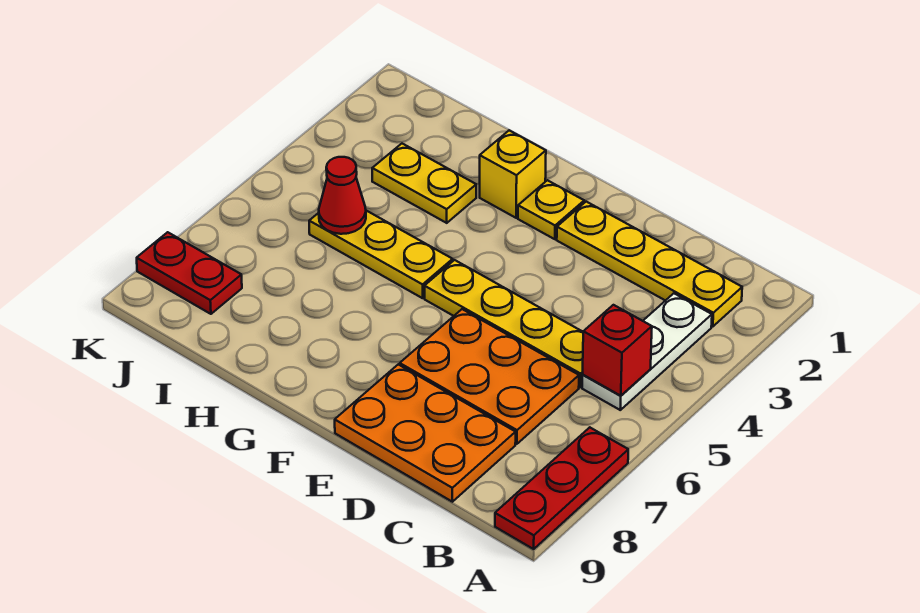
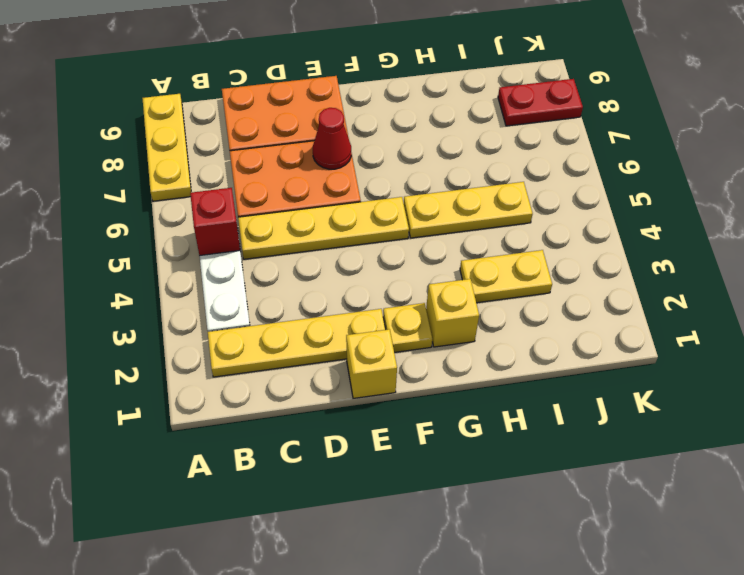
red plate A7:A9 level 1 -> yellow plate A7:A9 level 1
none -> yellow brick E1 level 1
red cone I5 level 2 -> red cone E7 level 2

